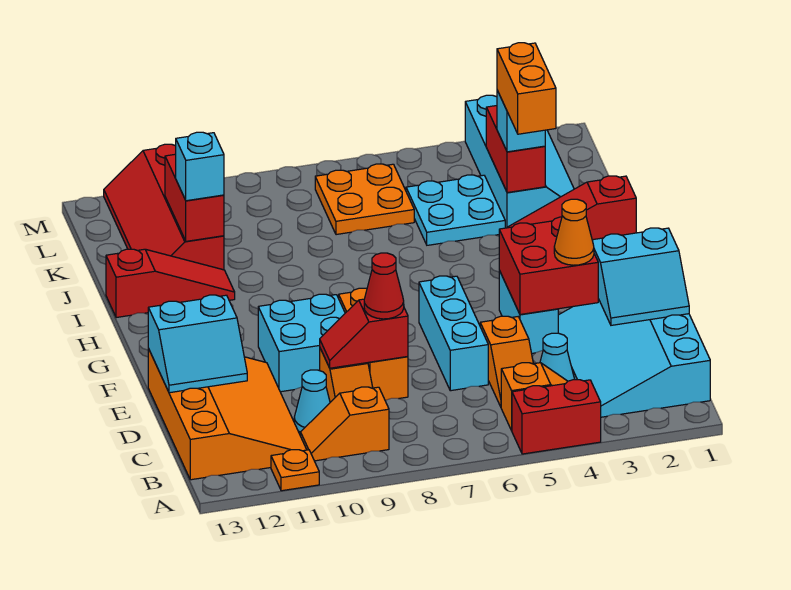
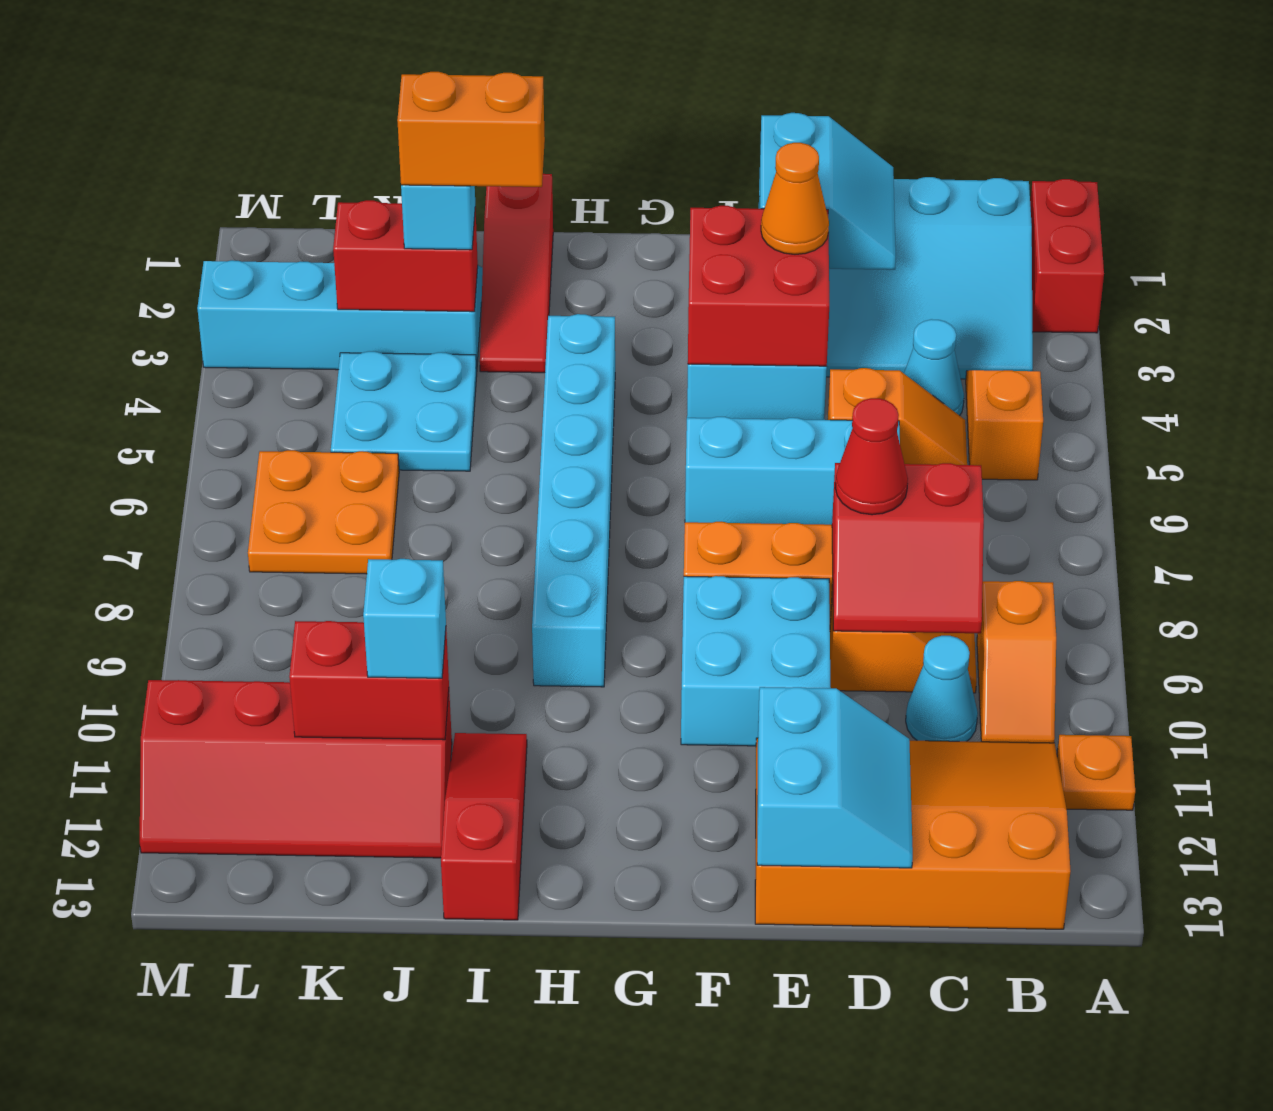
red brick A4:A5 level 1 -> red brick A1:A2 level 1
red slope D8:D9 level 2 top 8 -> red slope C8:D9 level 2 top 8
none -> cyan brick H4:H9 level 1

